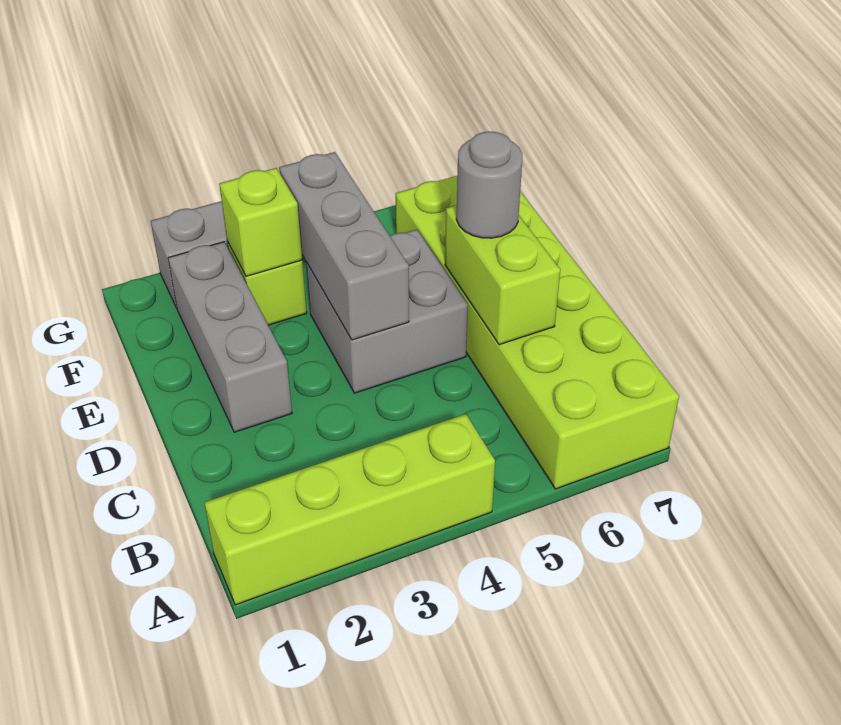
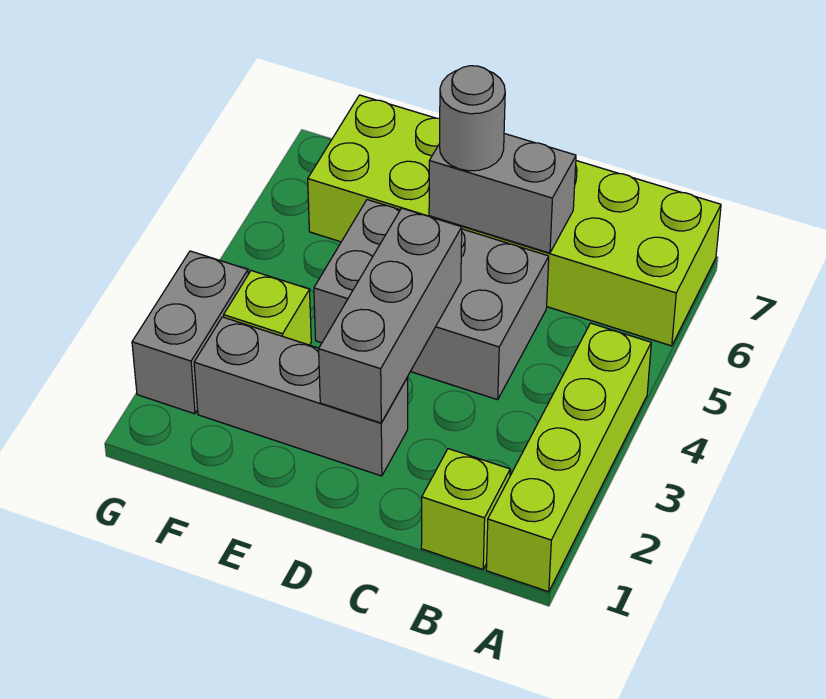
lime brick C6:D6 level 2 -> grey brick C6:D6 level 2
grey brick D4:E5 level 1 -> grey brick C4:E5 level 1
grey brick D4:F4 level 2 -> grey brick D2:D4 level 2
lime brick F3 level 2 -> lime brick B1 level 1

